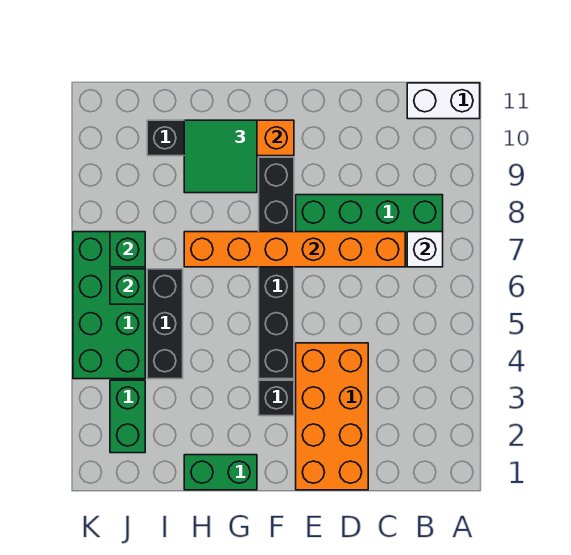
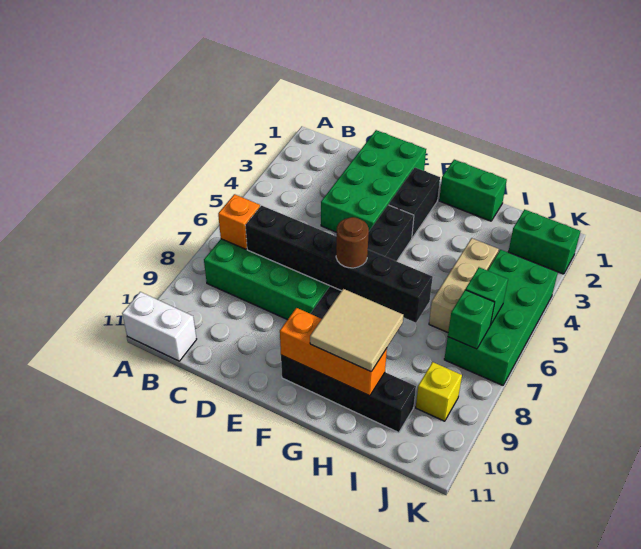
white brick B7 level 2 -> orange brick B7 level 2
orange brick C7:H7 level 2 -> black brick C7:H7 level 2
orange brick D1:E4 level 1 -> green brick D1:E4 level 1
black brick F3 level 1 -> black brick F2:F3 level 1
none -> brown round brick F7 level 3
green tile G9:H10 level 3 -> tan tile G9:H10 level 3
black brick I4:I6 level 1 -> tan brick I4:I6 level 1
green brick J2:J3 level 1 -> green brick J2:K2 level 1
none -> yellow brick J9 level 1

